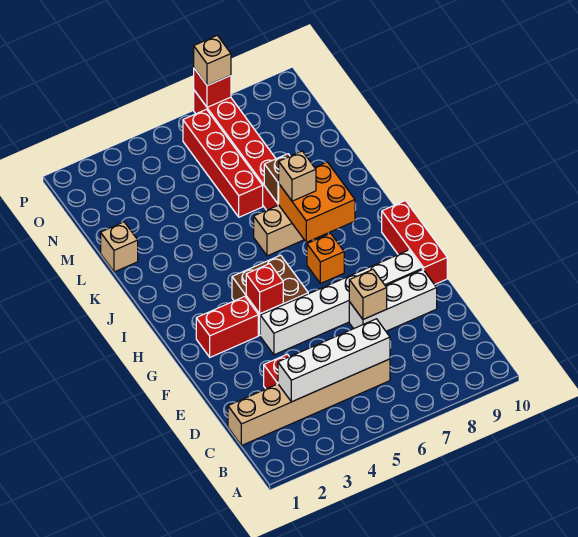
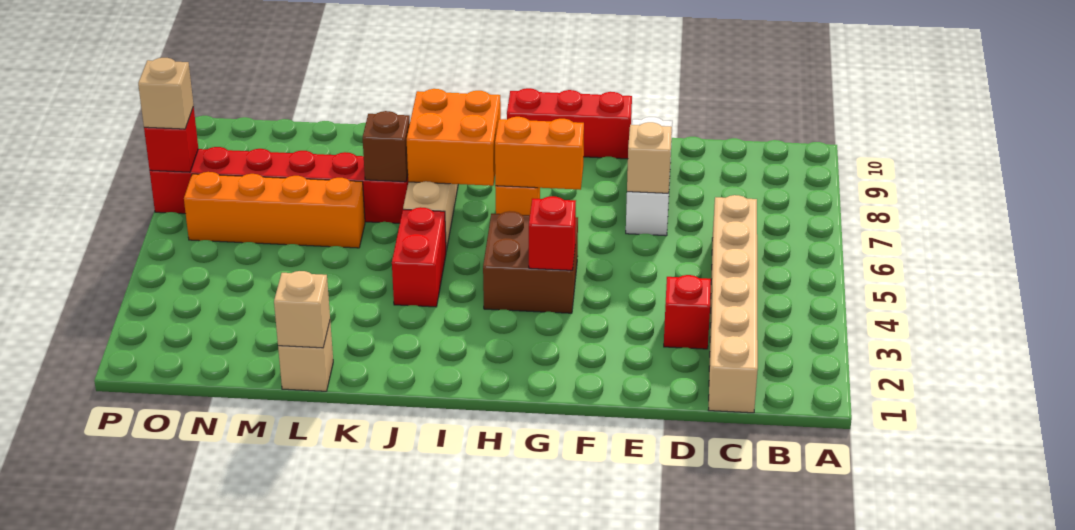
white brick C3:C6 level 2 -> none
white brick F4:F9 level 1 -> none
red brick G2:G3 level 1 -> red brick J4:J5 level 1
none -> orange brick G7:H7 level 2
tan brick J7 level 3 -> tan brick L1 level 2
red brick L6:O6 level 1 -> orange brick L6:O6 level 1

